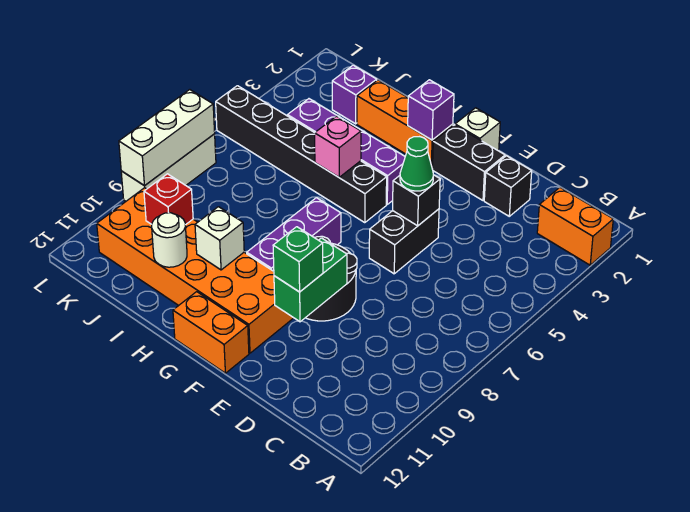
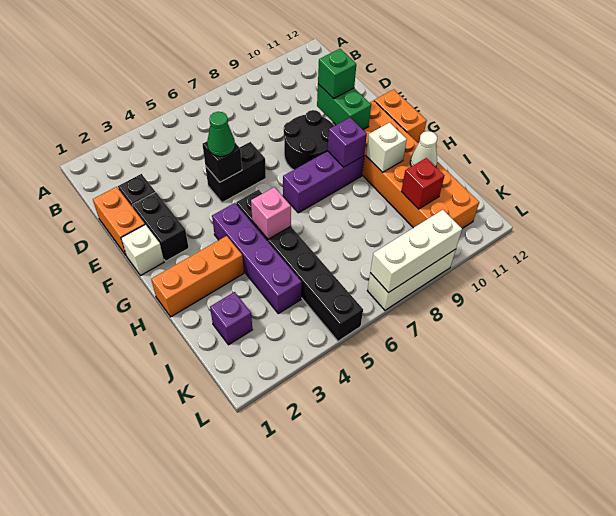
orange brick A2:B2 level 1 -> orange brick D1:E1 level 1
green brick E9:E10 level 2 -> green brick E10:F10 level 2
orange brick G2:I2 level 1 -> orange brick H1:H3 level 1
purple brick G2 level 2 -> purple brick G9 level 2
white round brick I11 level 2 -> white cone I11 level 2

